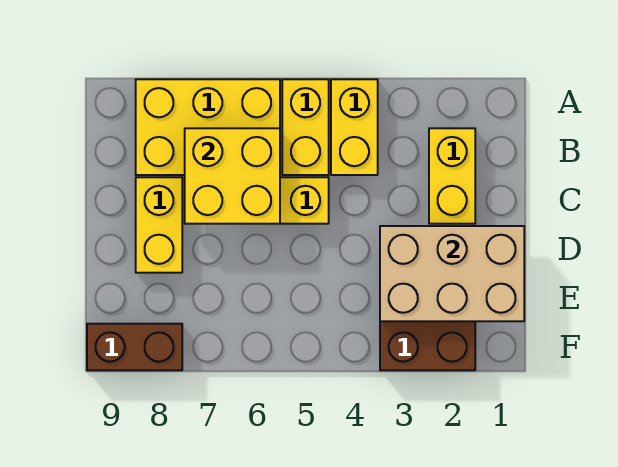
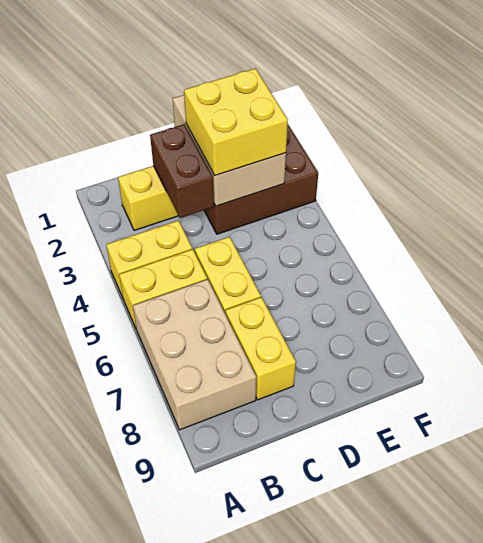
yellow brick A6:B8 level 1 -> tan brick A6:B8 level 1
yellow brick B6:C7 level 2 -> yellow brick D2:E3 level 3
yellow brick C8:D8 level 1 -> yellow brick C7:C8 level 1
brown brick F8:F9 level 1 -> brown brick C2:C3 level 2

